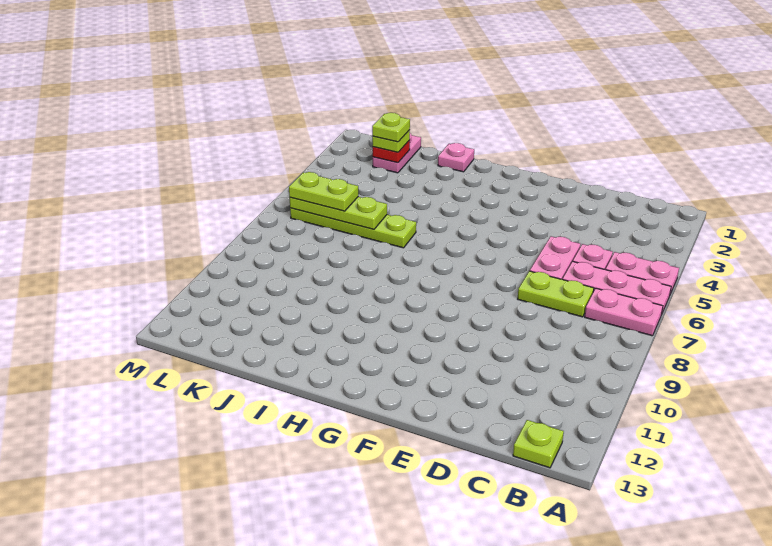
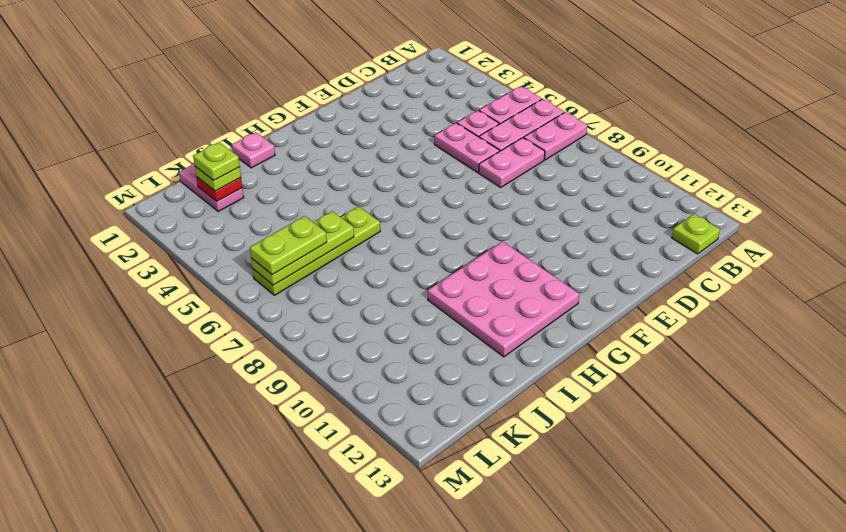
lime plate C7:D7 level 1 -> pink plate C7:D7 level 1
none -> pink plate G10:I12 level 1

